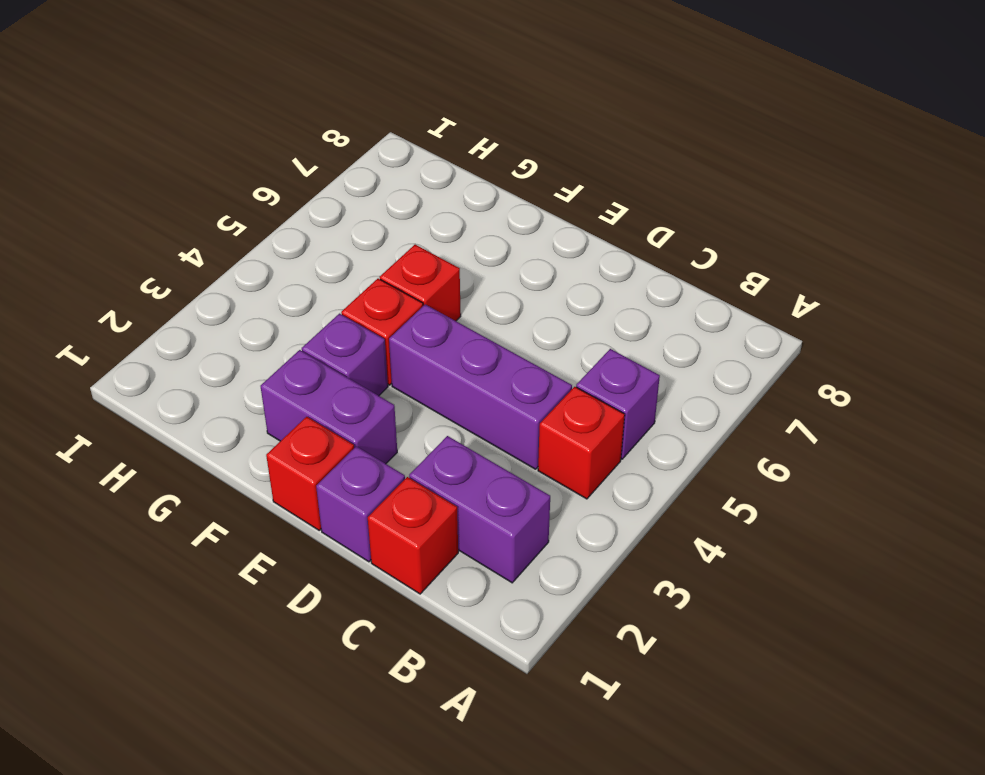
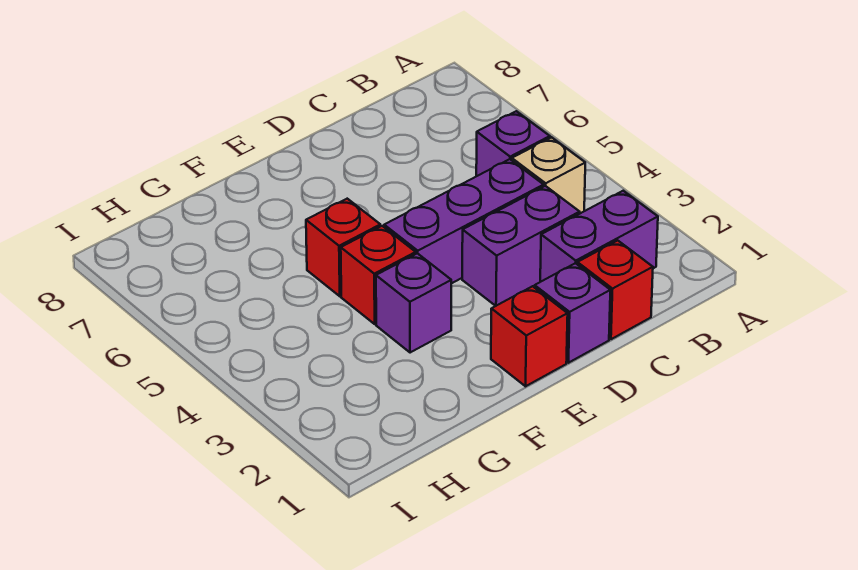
red brick B4 level 1 -> tan brick B4 level 1
purple brick E2:F2 level 1 -> purple brick C3:D3 level 1

